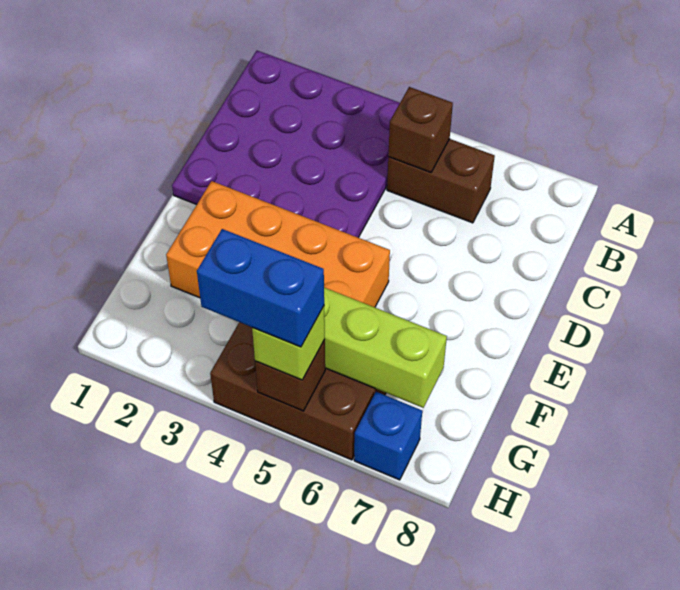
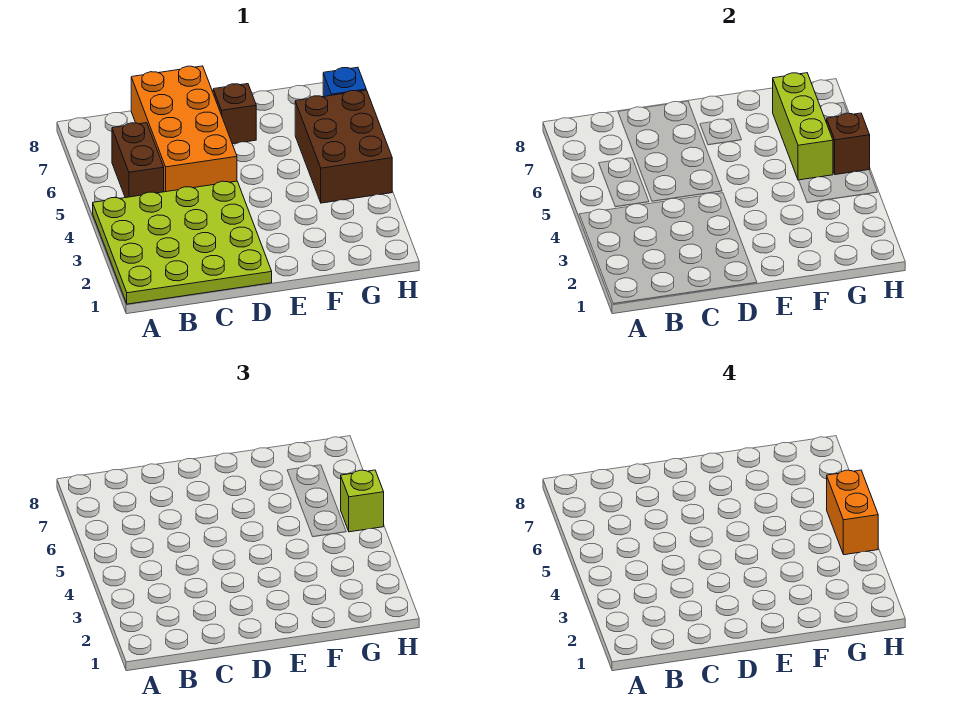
purple plate A1:D4 level 1 -> lime plate A1:D4 level 1
brown brick B5 level 2 -> brown brick E7 level 1
orange brick E2:F5 level 1 -> orange brick C5:D8 level 1
blue brick H4:H5 level 4 -> orange brick H4:H5 level 4

